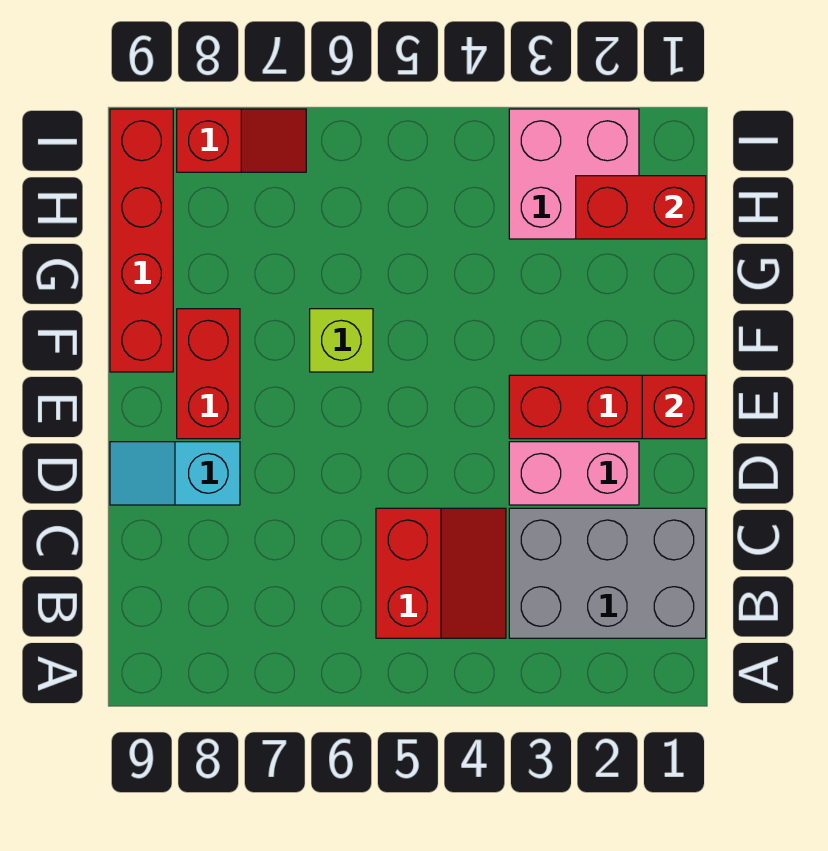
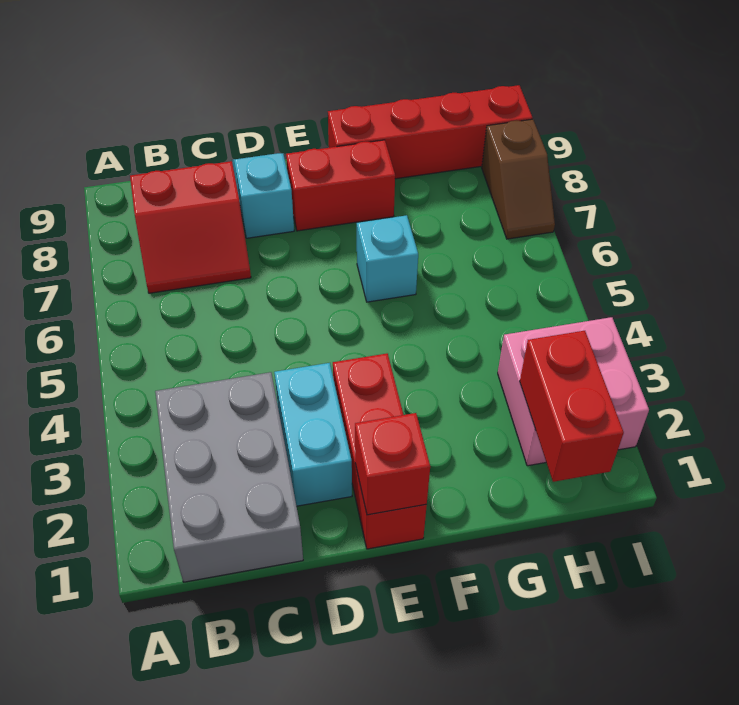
red slope B4:C5 level 1 top 5 -> red slope B7:C8 level 1 top 8
pink brick D2:D3 level 1 -> cyan brick D2:D3 level 1
lime brick F6 level 1 -> cyan brick F6 level 1
red slope I7:I8 level 1 top 8 -> brown slope I7:I8 level 1 top 8

